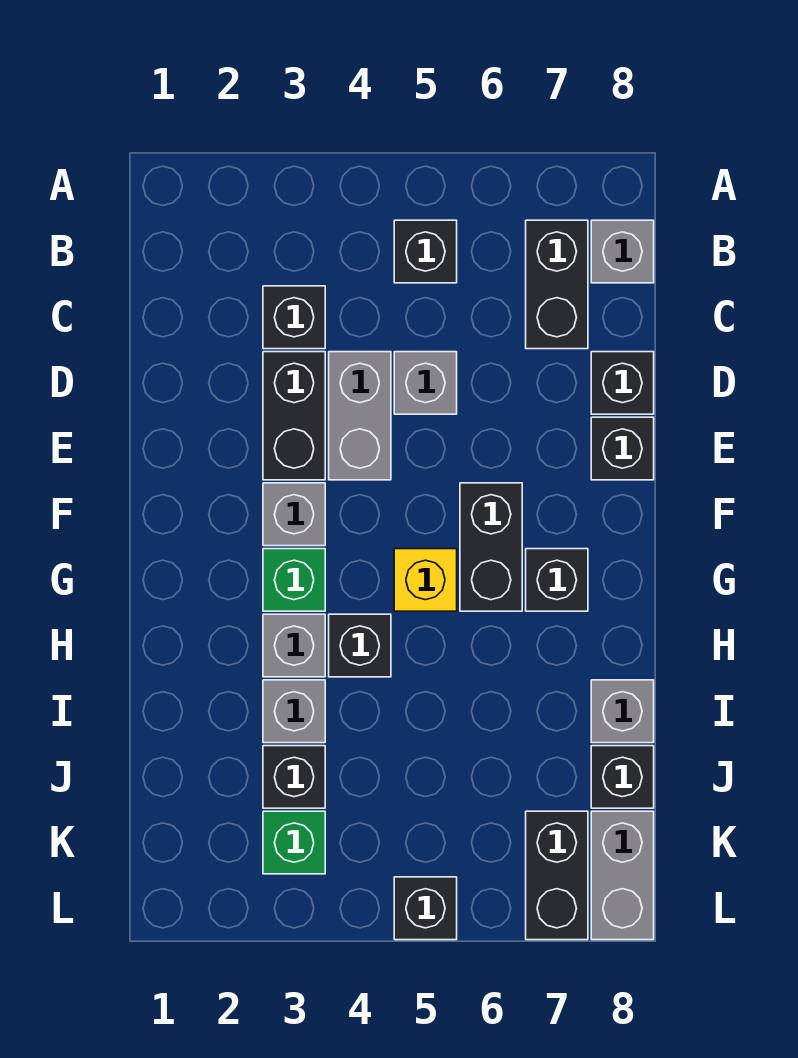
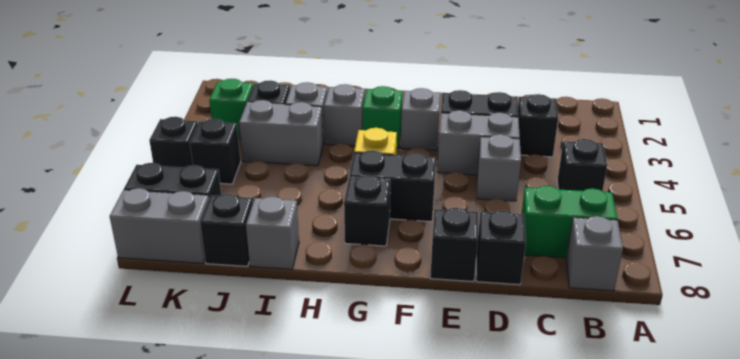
black brick B7:C7 level 1 -> green brick B7:C7 level 1
black brick H4 level 1 -> black brick K5 level 1
none -> grey brick I4:J4 level 1

